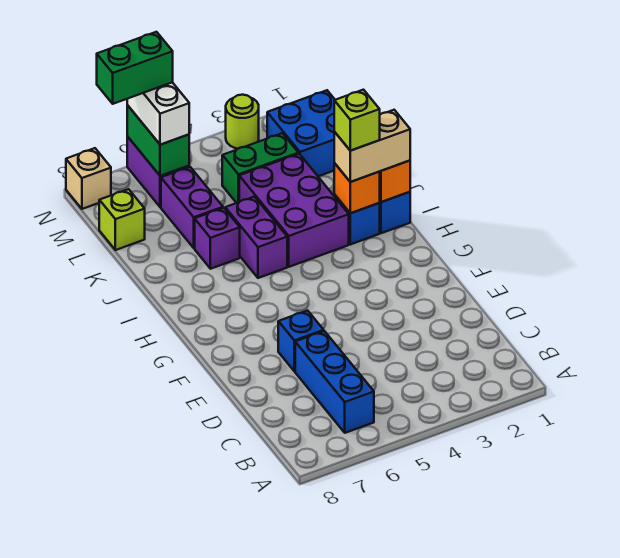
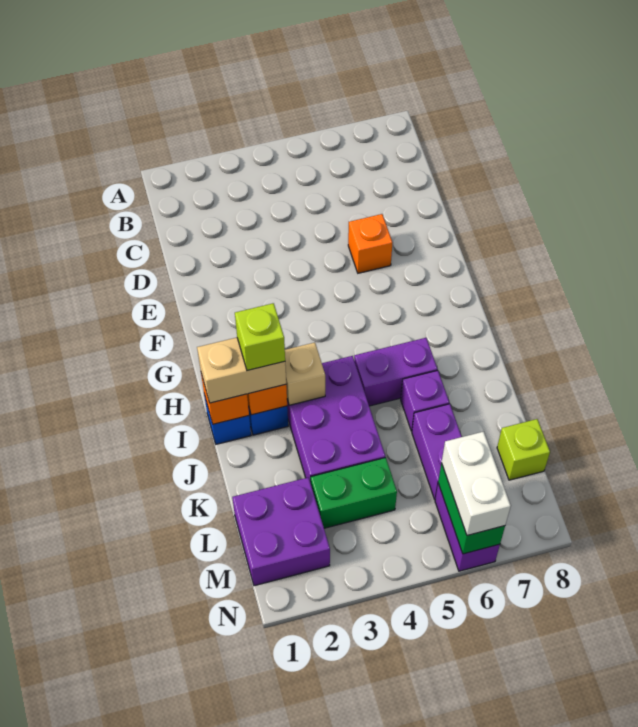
blue brick B6:D6 level 1 -> none
blue brick E6 level 1 -> orange brick E6 level 1
purple brick I5:J5 level 1 -> purple brick I5:I6 level 1
blue brick L1:M2 level 1 -> purple brick L1:M2 level 1
lime round brick N3 level 1 -> none
green brick N6:N7 level 4 -> none
tan brick N8 level 1 -> tan brick I3 level 2

